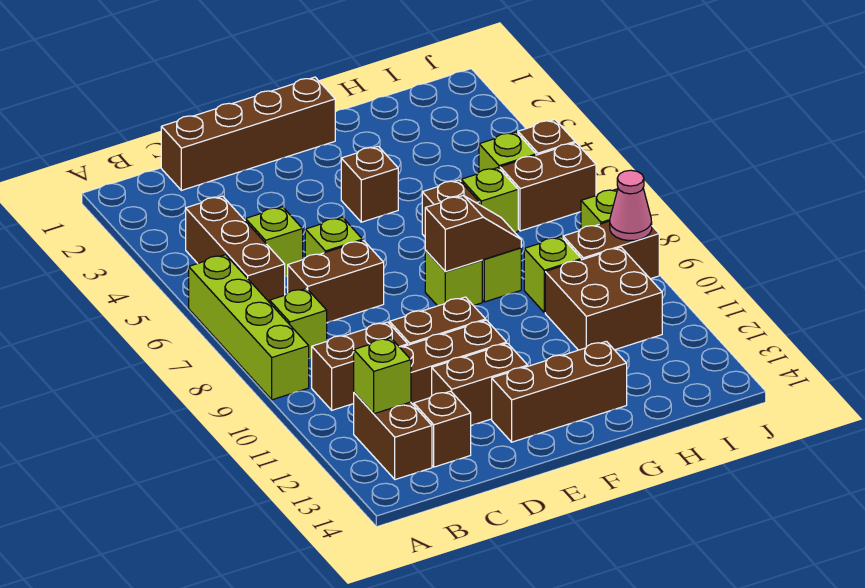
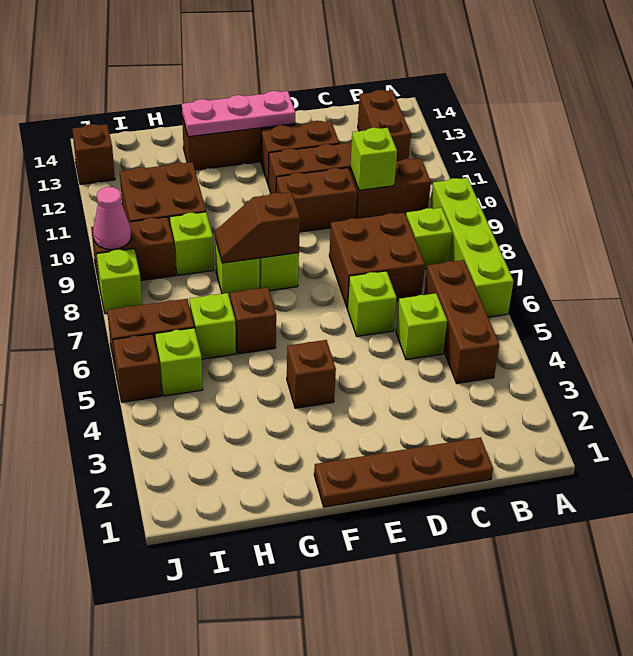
lime brick B12 level 2 -> lime brick C10 level 2
brown brick C1:F1 level 1 -> brown plate C1:F1 level 1
brown brick C7:D7 level 1 -> brown brick C7:D8 level 1
brown brick C13 level 1 -> brown brick J13 level 1
none -> pink plate E13:G13 level 2

